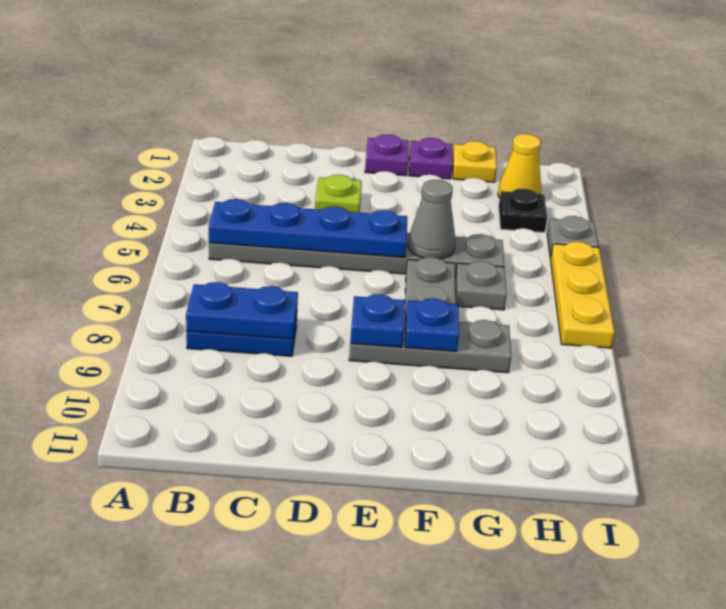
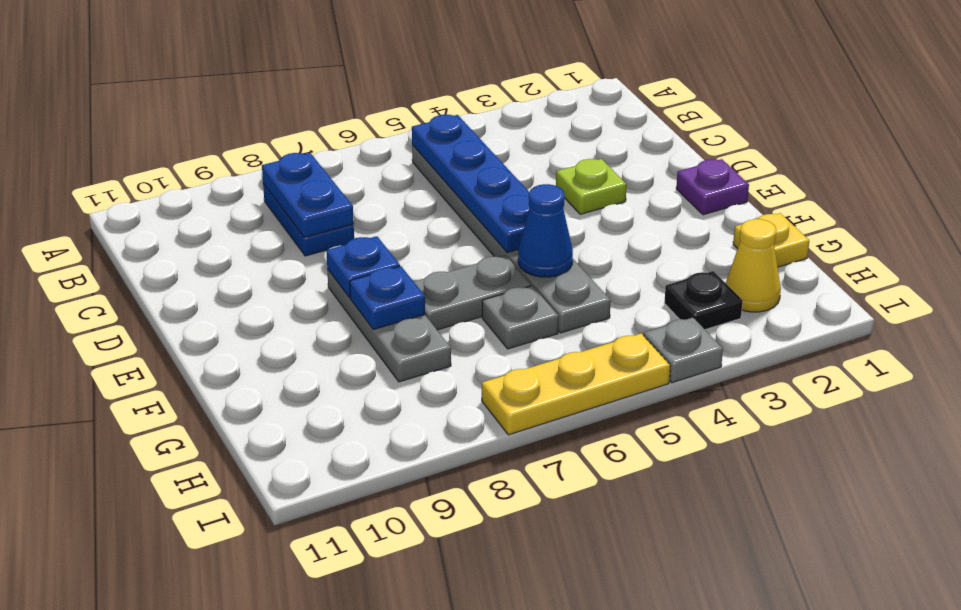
purple plate F1 level 1 -> none
grey cone F5 level 2 -> blue cone F5 level 2

